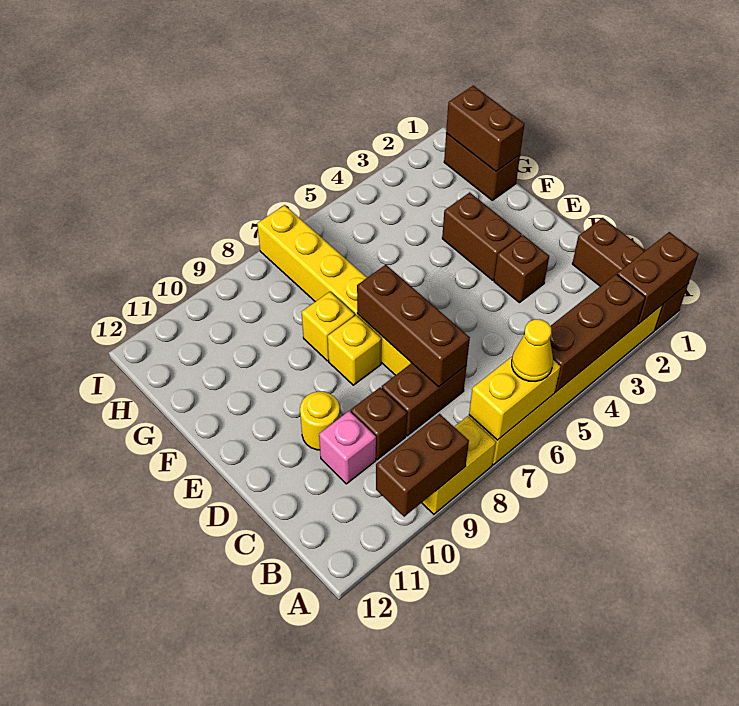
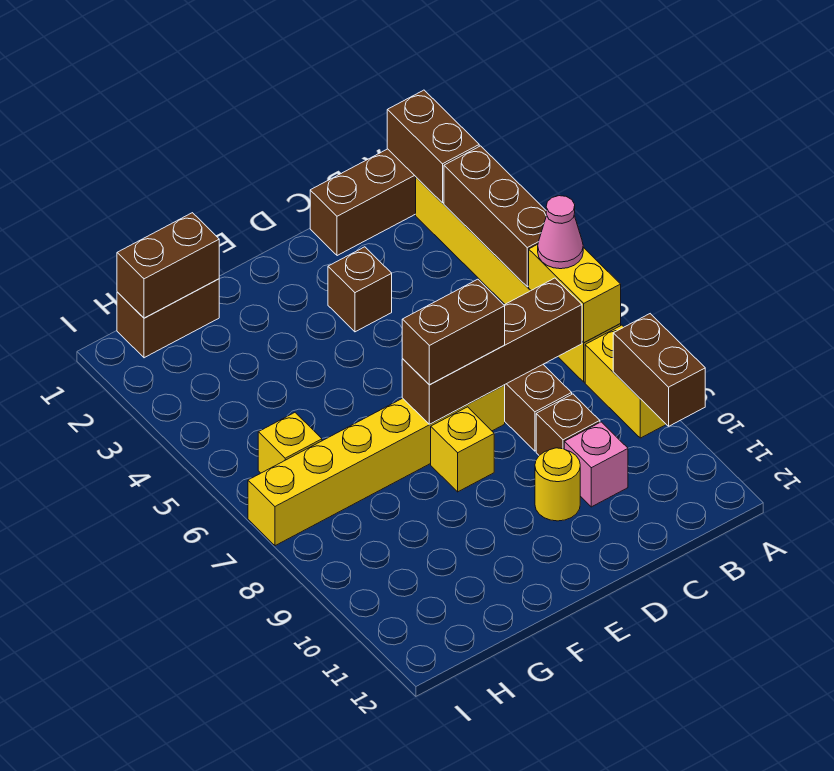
yellow cone A6 level 3 -> pink cone A6 level 3
brown brick C7:E7 level 2 -> brown brick B7:E7 level 2
brown brick E3:F3 level 1 -> brown brick D7:E7 level 3
yellow brick F8 level 1 -> yellow brick H6 level 1

